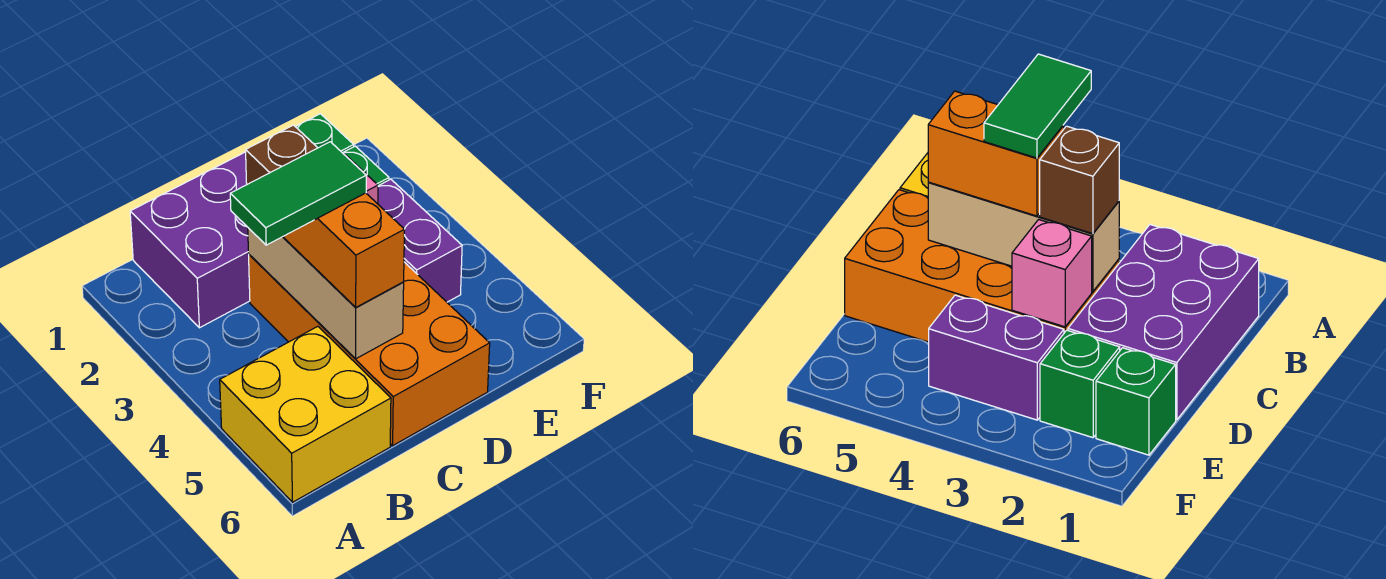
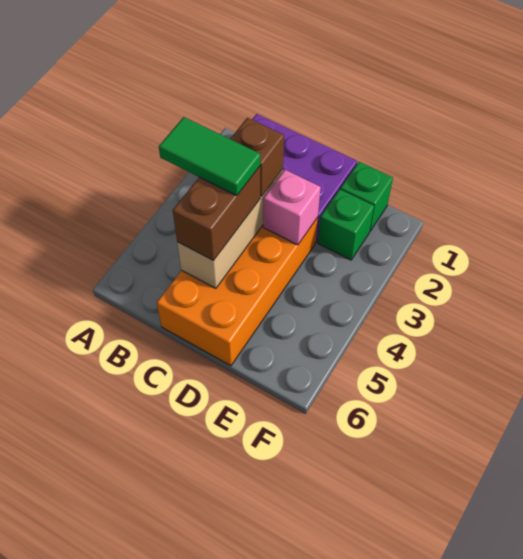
yellow brick A5:B6 level 1 -> none
orange brick C4:C5 level 3 -> brown brick C4:C5 level 3
purple brick E3:E4 level 1 -> none

